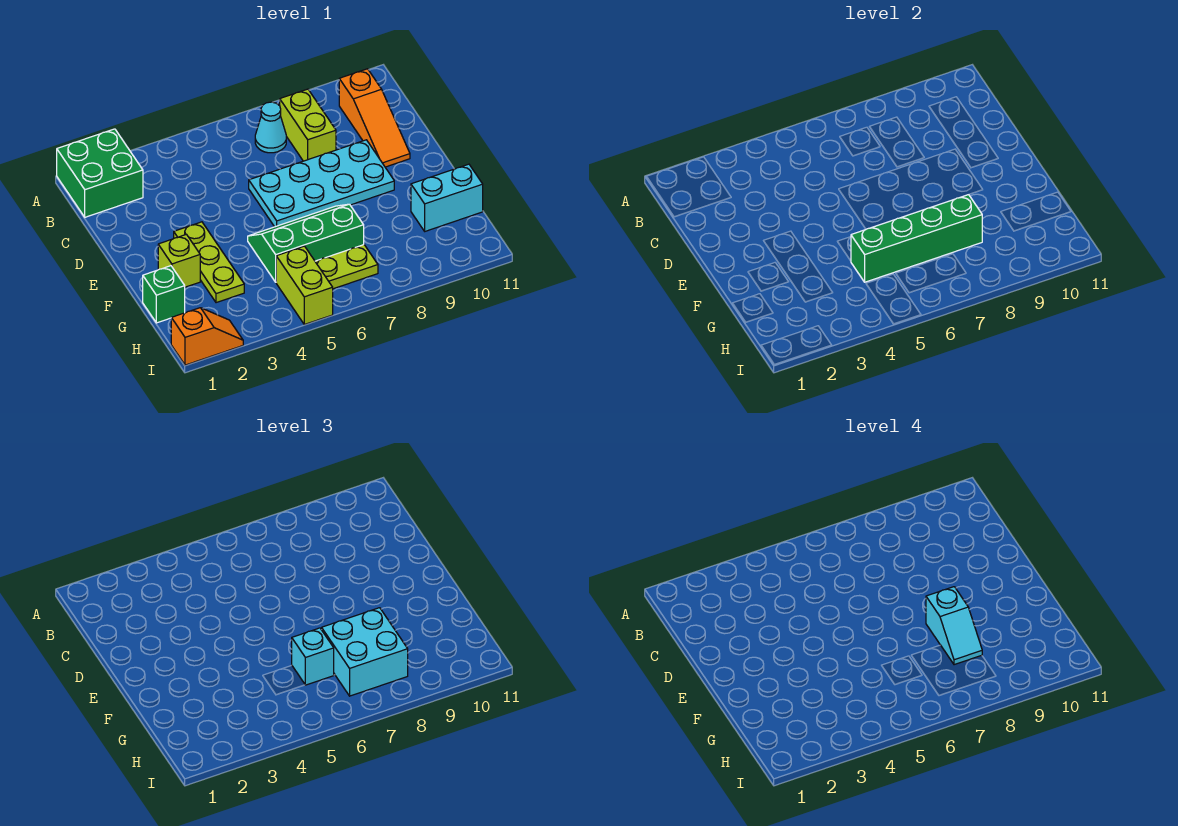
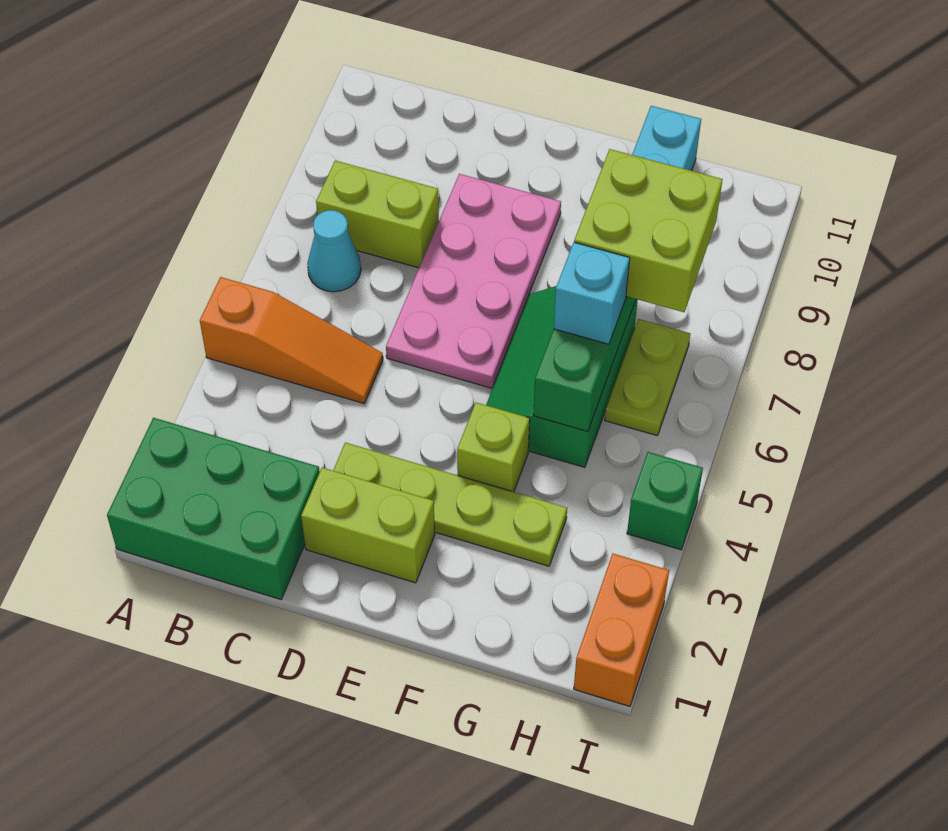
green brick A1:B2 level 1 -> green brick A1:C2 level 1
orange slope B10:D10 level 1 top B -> orange slope A5:C5 level 1 top A
cyan plate D6:E9 level 1 -> pink plate D6:E9 level 1
lime plate E3:G3 level 1 -> lime plate D3:G3 level 1
lime brick F2 level 1 -> lime brick F4 level 1
cyan slope F8:G8 level 4 top F -> none
green brick G1 level 1 -> green brick I4 level 1
cyan brick G7:H8 level 3 -> lime brick G7:H8 level 3
lime brick H5:I5 level 1 -> lime brick D2:E2 level 1
orange slope I1:I2 level 1 top 1 -> orange brick I1:I2 level 1

